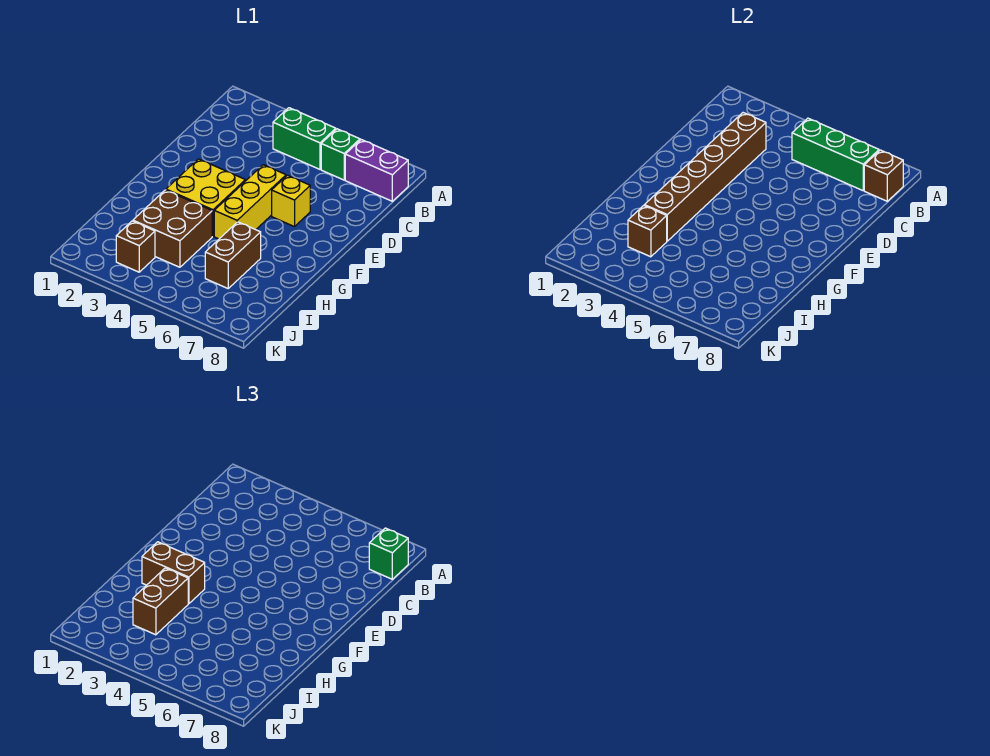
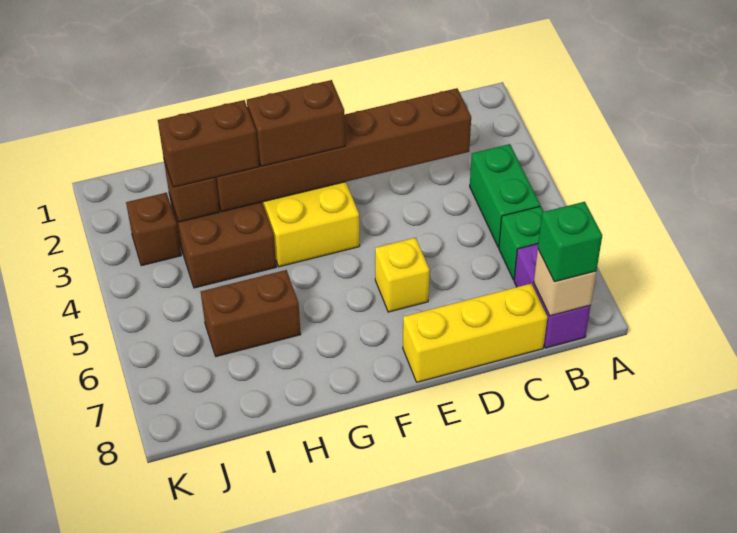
green brick B5:B7 level 2 -> none
brown brick B8 level 2 -> tan brick B8 level 2
yellow brick E5:G5 level 1 -> yellow brick C8:E8 level 1
brown brick G2:G3 level 3 -> brown brick F3:G3 level 3

